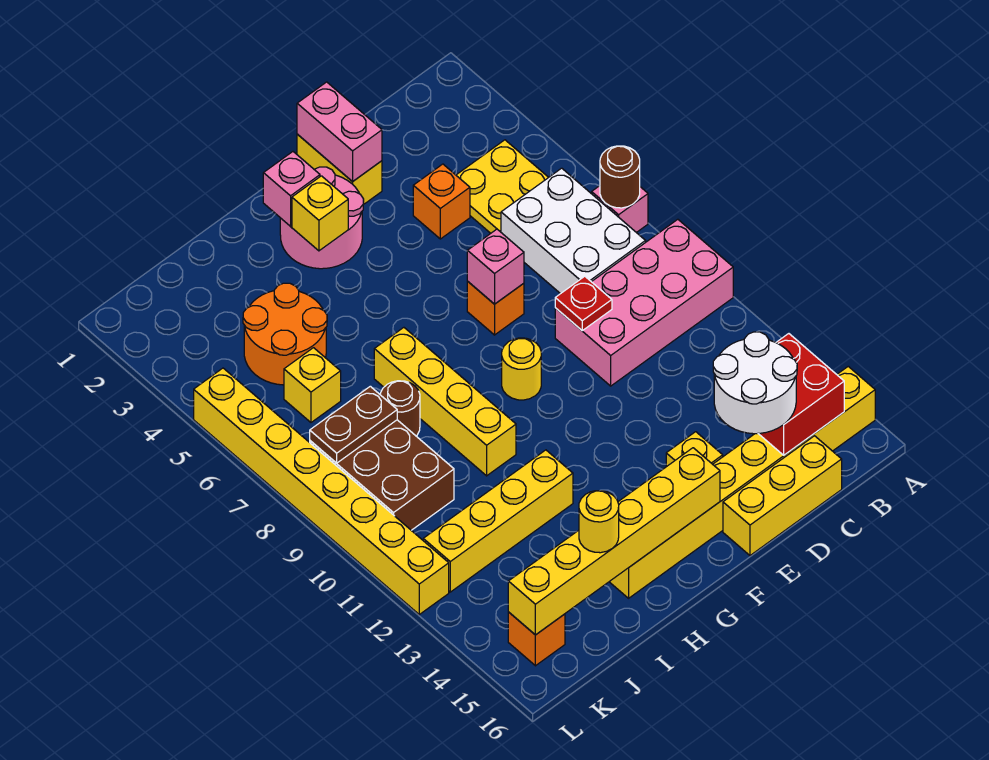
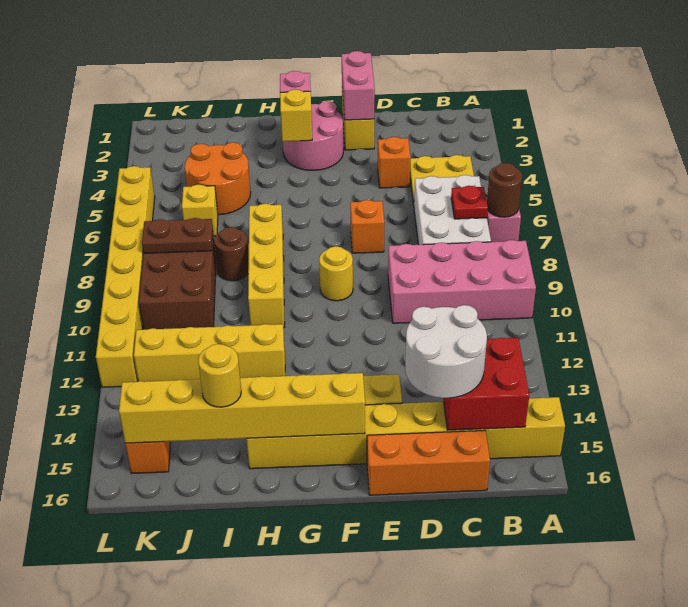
yellow brick C16:E16 level 1 -> orange brick C16:E16 level 1
red plate D9 level 2 -> red plate B7 level 2
pink brick E7 level 2 -> none

